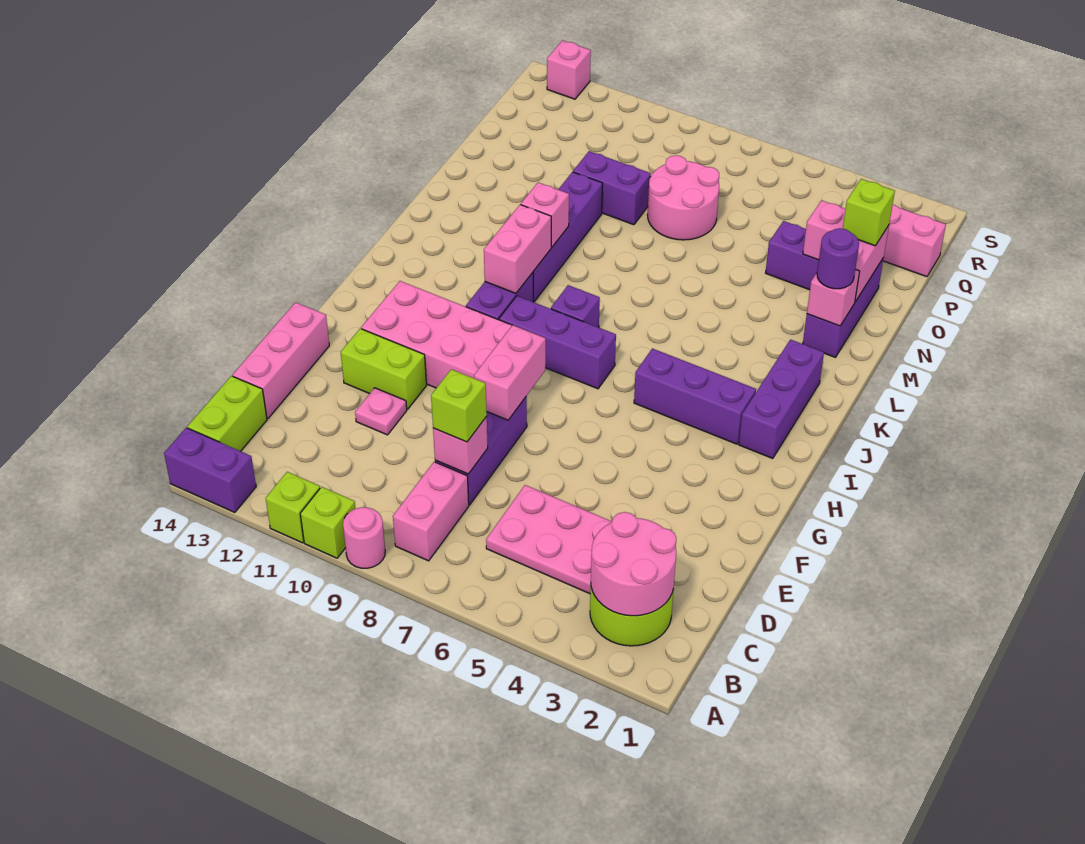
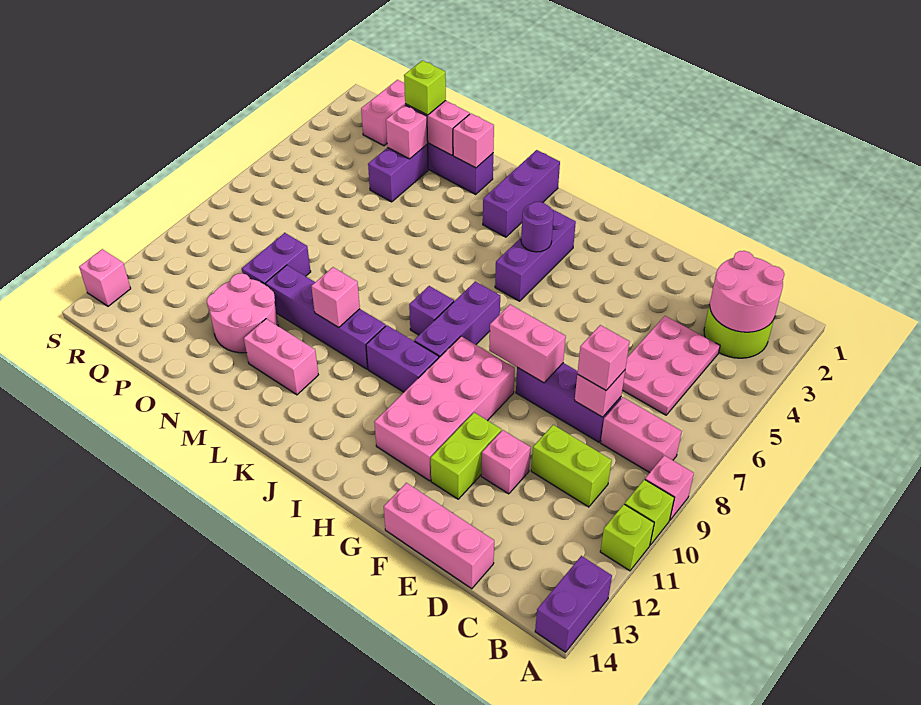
pink round brick A9 level 1 -> pink brick A9 level 1
lime brick B14:C14 level 1 -> lime brick C10:D10 level 1
lime brick D8 level 3 -> pink brick D8 level 3
pink plate E11 level 1 -> pink brick E11 level 1
purple brick I2:K2 level 1 -> purple brick K1:K3 level 1
pink brick J10:K10 level 2 -> pink brick L12:M12 level 1
purple round brick M2 level 3 -> purple round brick I4 level 2
pink round brick O7:P8 level 1 -> pink round brick N11:O12 level 1

